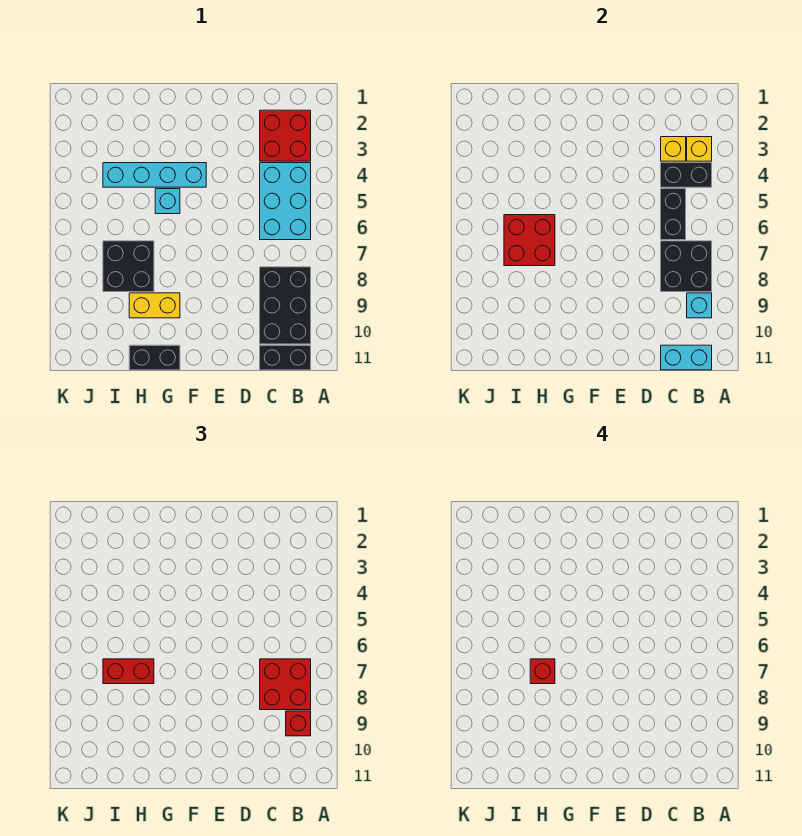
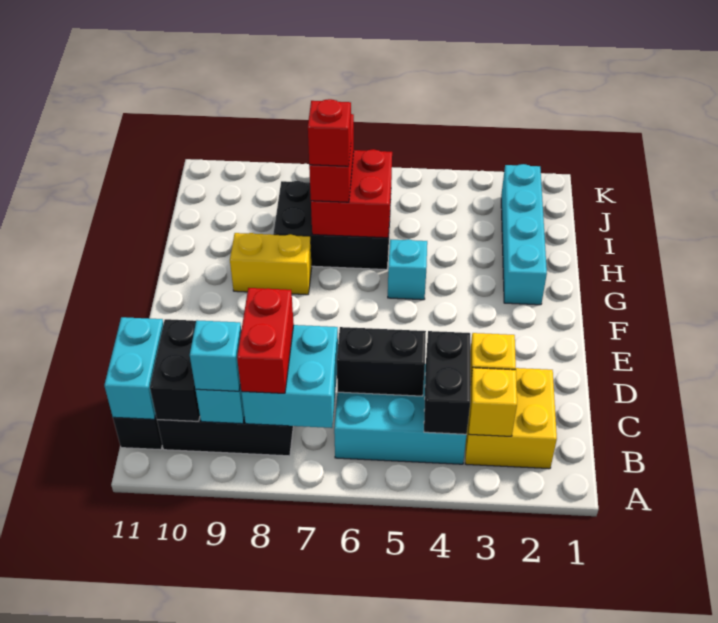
red brick B2:C3 level 1 -> yellow brick B2:C3 level 1
black brick B7:C8 level 2 -> cyan brick B7:C8 level 2
red brick B7:C8 level 3 -> red brick B8:C8 level 3
red brick B9 level 3 -> cyan brick B9 level 3
cyan brick F4:I4 level 1 -> cyan brick G2:J2 level 1
yellow brick G9:H9 level 1 -> yellow brick G8:G9 level 1
black brick G11:H11 level 1 -> black brick B10:C10 level 2
black brick H7:I8 level 1 -> black brick H6:I8 level 1

